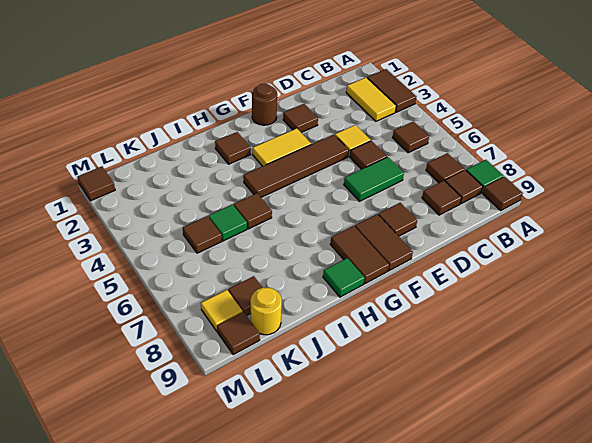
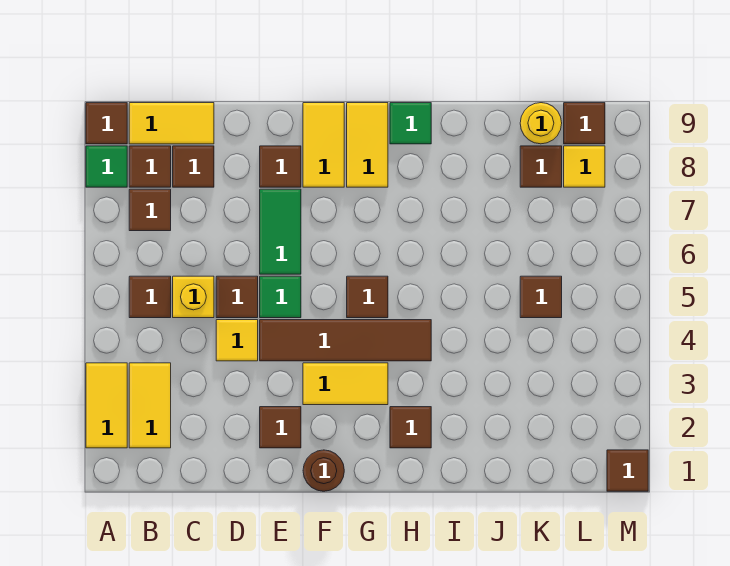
brown tile A2:A3 level 1 -> yellow tile A2:A3 level 1
none -> yellow tile B9:C9 level 1
none -> yellow brick C5 level 1
green tile D6:E6 level 1 -> green tile E6:E7 level 1
brown tile F8:F9 level 1 -> yellow tile F8:F9 level 1
brown tile G8:G9 level 1 -> yellow tile G8:G9 level 1
brown tile I5 level 1 -> brown tile G5 level 1
green tile J5 level 1 -> green tile E5 level 1

